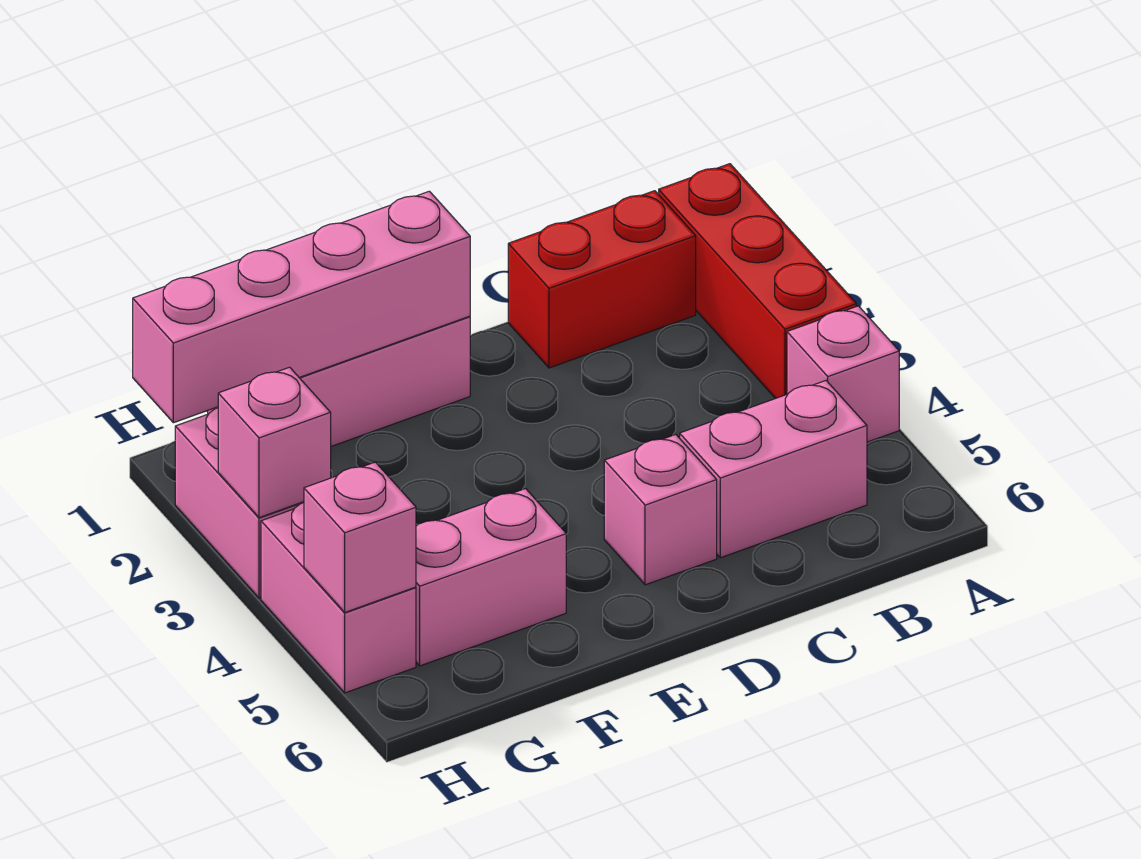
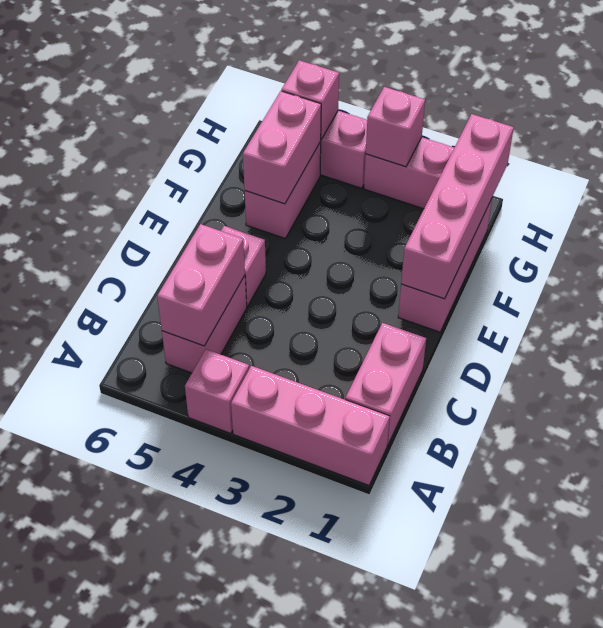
red brick A1:A3 level 1 -> pink brick A1:A3 level 1
red brick B1:C1 level 1 -> pink brick B1:C1 level 1
none -> pink brick B5:C5 level 2
none -> pink brick F5:G5 level 2

